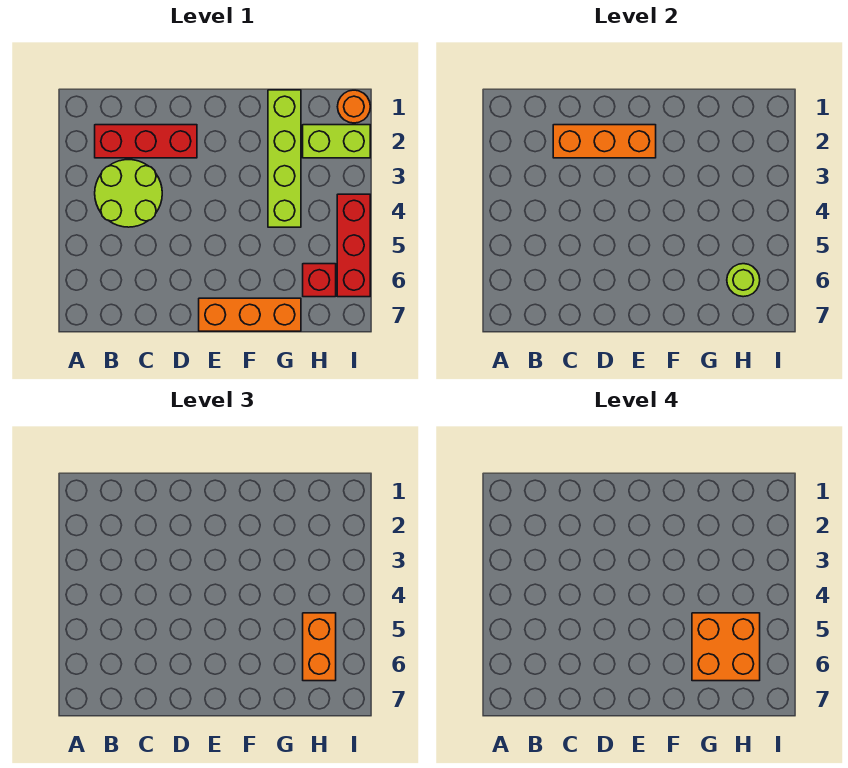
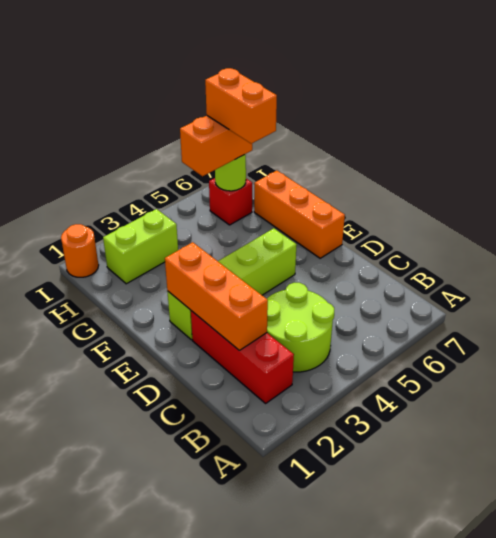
lime brick G1:G4 level 1 -> lime brick E2:E5 level 1
orange brick G5:H6 level 4 -> orange brick G6:H6 level 4
lime brick H2:I2 level 1 -> lime brick H2:H3 level 1
red brick I4:I6 level 1 -> none

